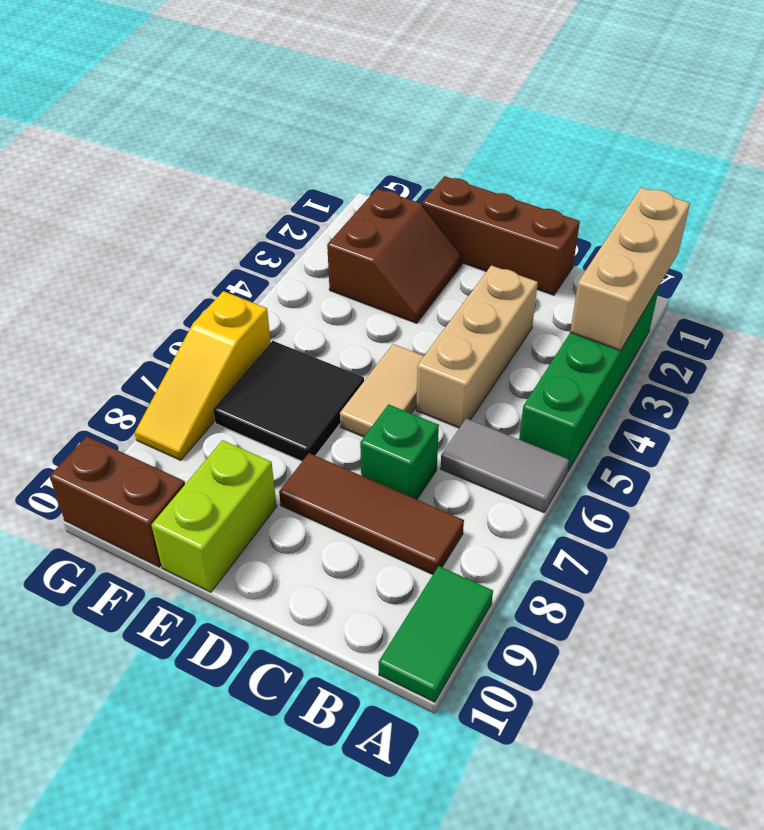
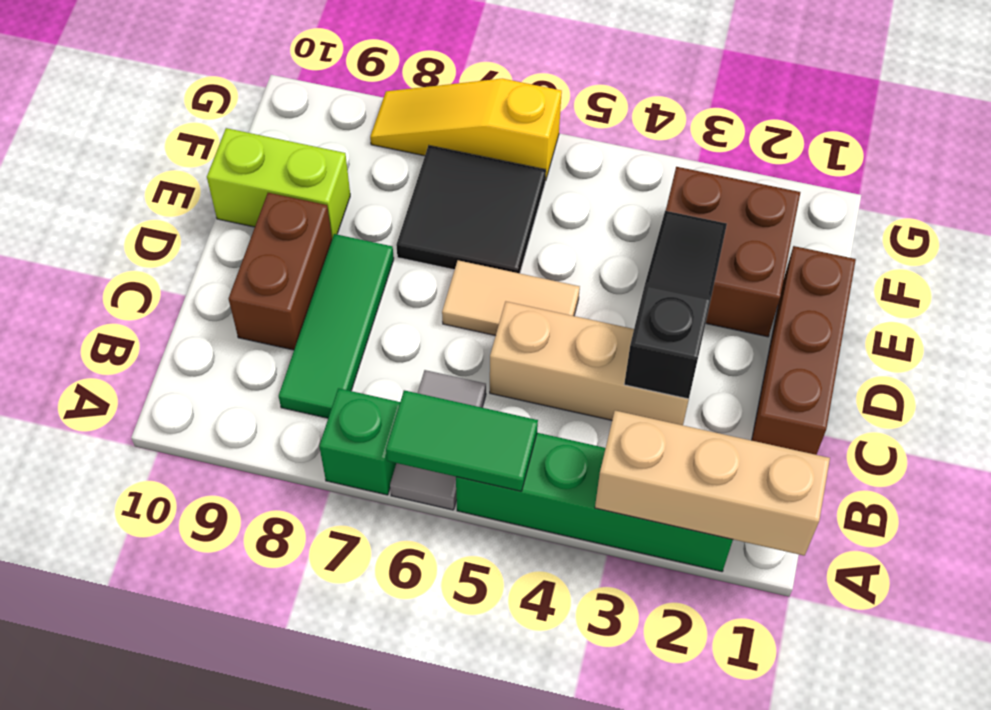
green tile A9:A10 level 1 -> green tile A5:A6 level 2
brown tile B8:D8 level 1 -> green tile B8:D8 level 1
none -> black slope C3:E3 level 2 top C
green brick C7 level 1 -> green brick A7 level 1
brown slope E2:F3 level 1 top F -> brown brick E2:F3 level 1
brown brick F10:G10 level 1 -> brown brick C9:D9 level 1

